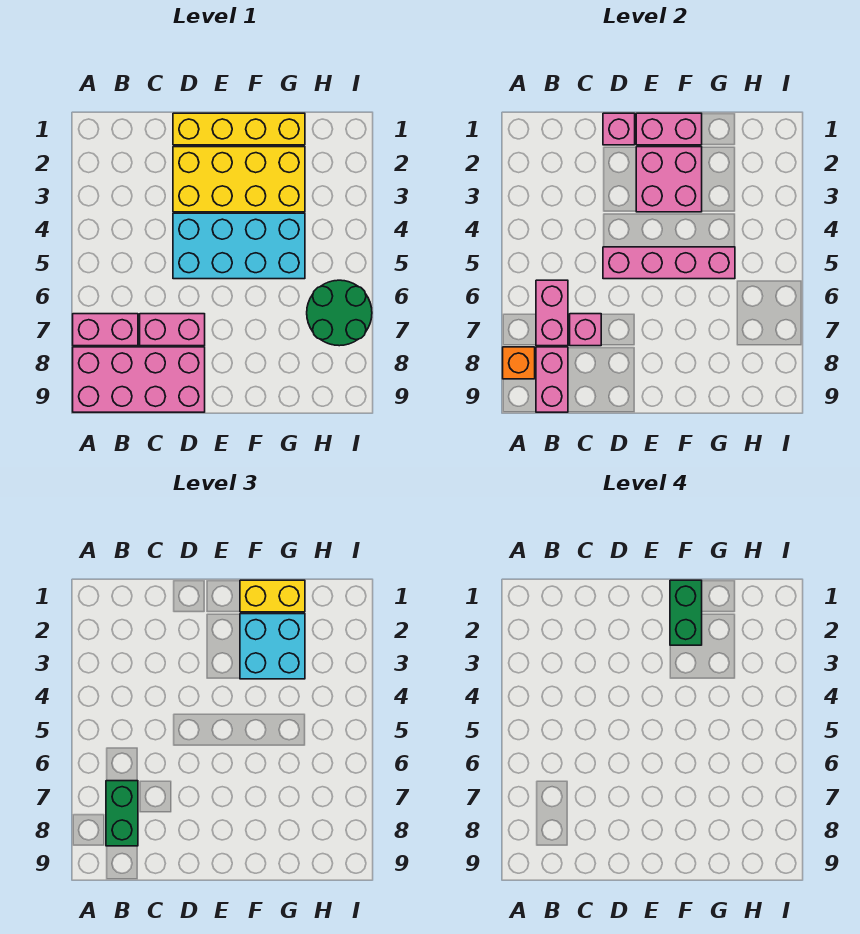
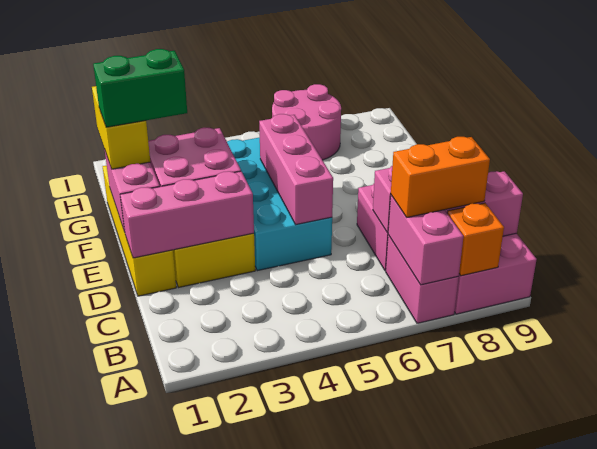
pink brick B6:B7 level 2 -> pink brick A7:B7 level 2
green brick B7:B8 level 3 -> orange brick B7:B8 level 3
pink brick D1 level 2 -> pink brick D1:D3 level 2
pink brick D5:G5 level 2 -> pink brick D5:F5 level 2
cyan brick F2:G3 level 3 -> none
green round brick H6:I7 level 1 -> pink round brick H6:I7 level 1

